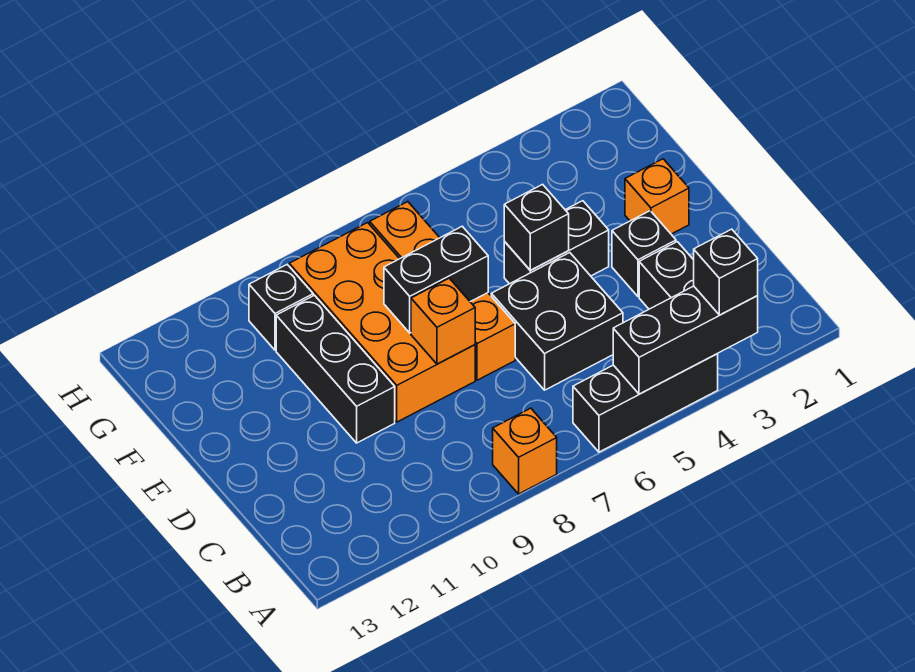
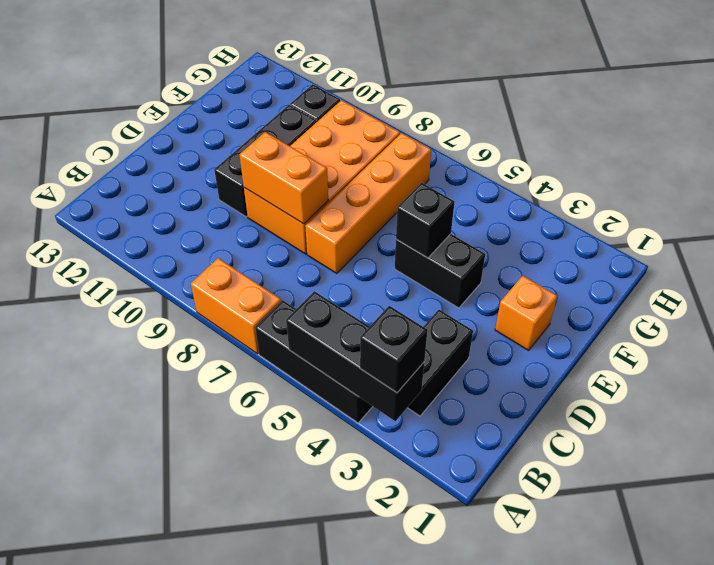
orange brick A8 level 1 -> orange brick A7:A8 level 1
black brick C5:D6 level 1 -> none
black brick D3 level 1 -> none
orange brick D8 level 2 -> orange brick D8:D9 level 2
black brick E7:E8 level 2 -> none

